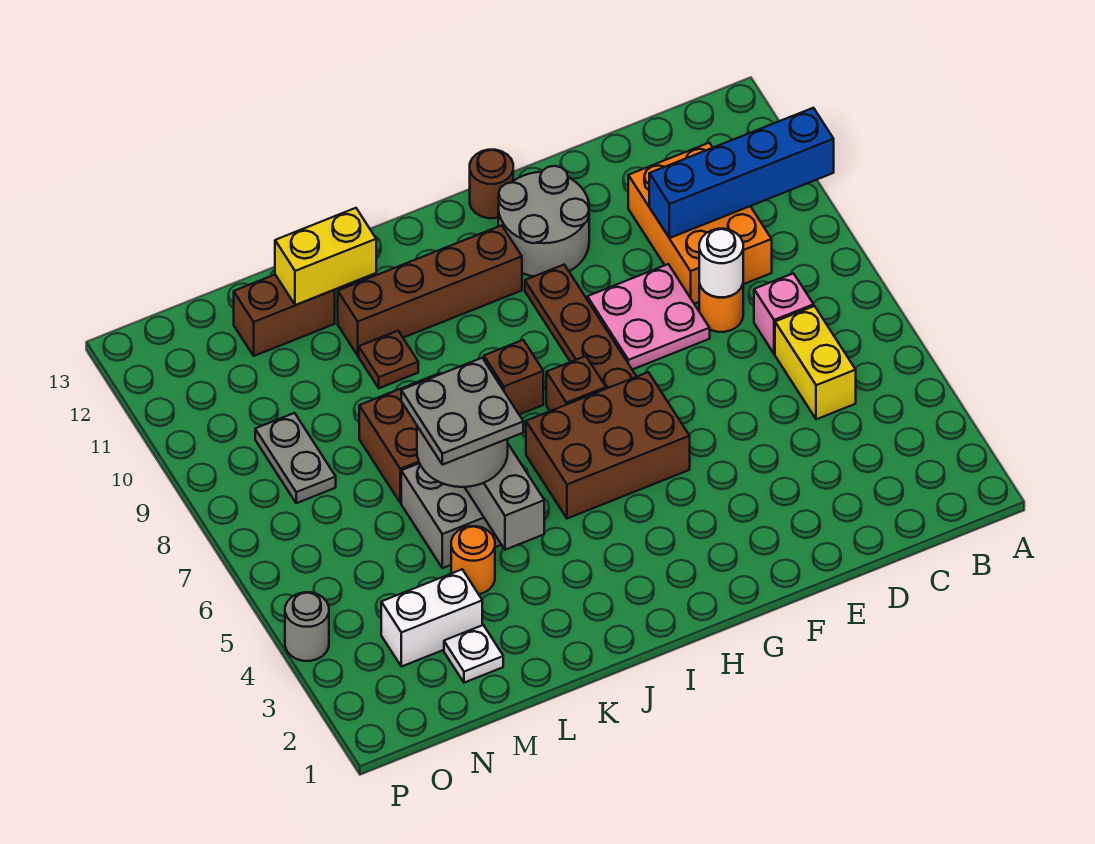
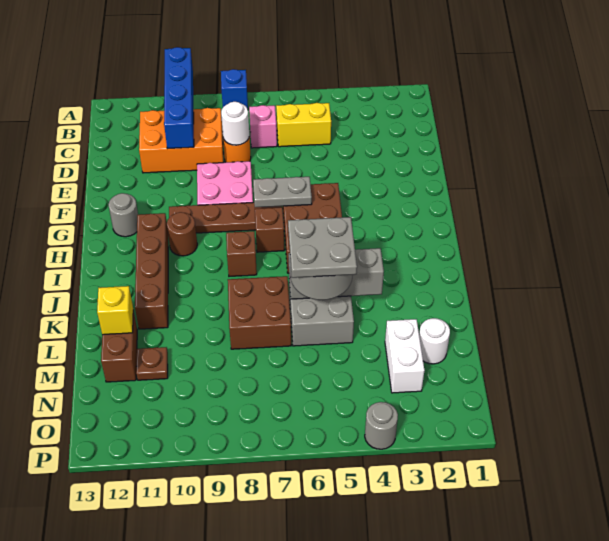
none -> blue brick A8 level 1
grey round brick F11:G12 level 1 -> grey round brick G12 level 1
brown round brick G13 level 1 -> brown round brick H10 level 1
brown plate K10 level 1 -> brown plate M11 level 1
yellow brick K12:L12 level 2 -> yellow brick L12 level 2
orange round brick L4 level 1 -> none
white plate M2 level 1 -> white round brick M2 level 1
grey plate N8:N9 level 1 -> grey plate G6:G7 level 2

